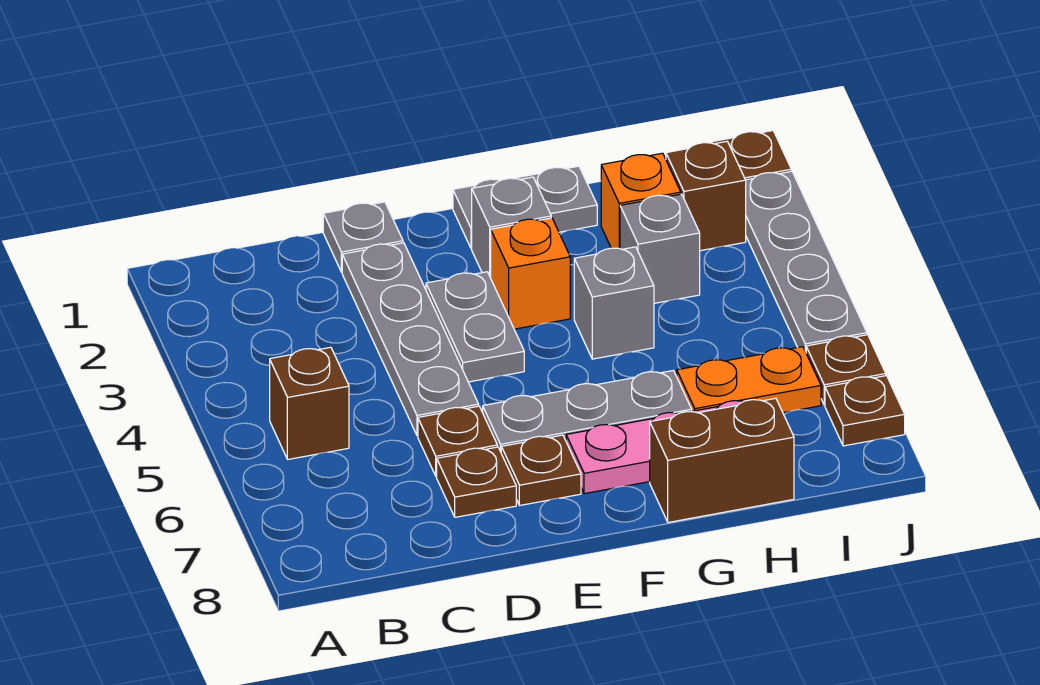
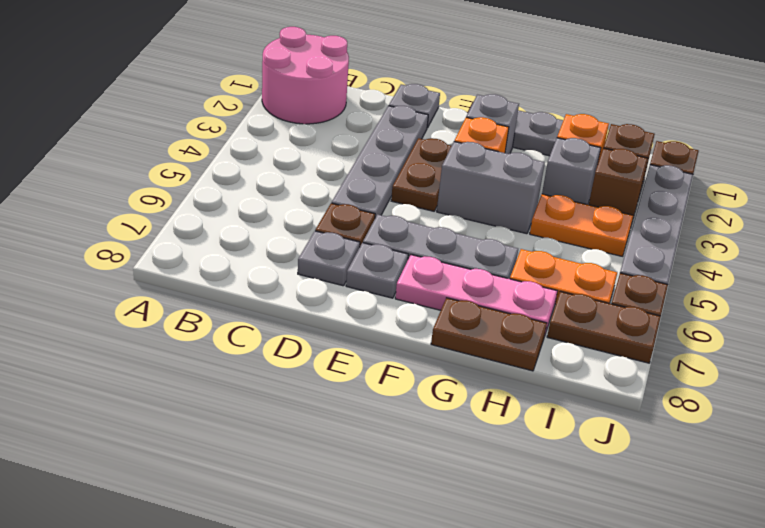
none -> pink round brick A1:B2 level 1
brown brick B5 level 1 -> brown brick I3 level 1
brown plate D7 level 1 -> grey plate D7 level 1
grey plate E3:E4 level 1 -> brown plate E3:E4 level 1
brown plate E7 level 1 -> grey plate E7 level 1
grey brick G4 level 1 -> grey brick F4:G4 level 1
brown brick G8:H8 level 1 -> brown plate G8:H8 level 1
none -> orange plate H4:I4 level 1
brown plate J7 level 1 -> brown plate I7:J7 level 1

